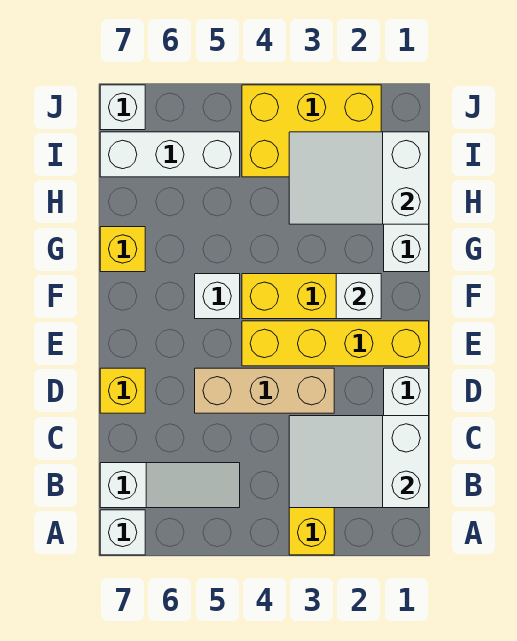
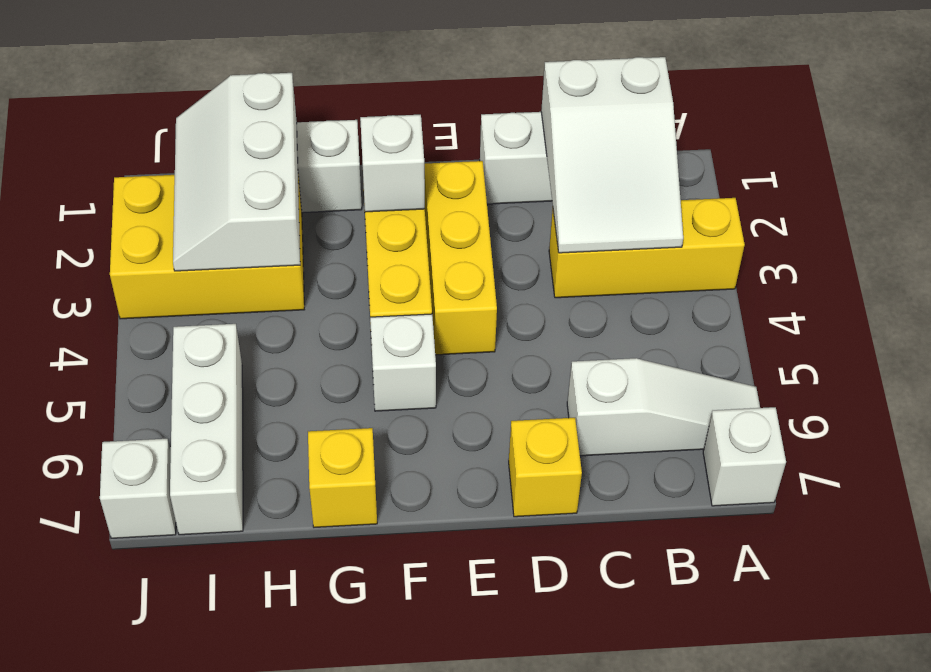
white slope B5:B7 level 1 top 7 -> white slope A6:C6 level 1 top C
tan brick D3:D5 level 1 -> none
yellow brick E1:E4 level 1 -> yellow brick E2:E4 level 1
white slope H1:I3 level 2 top 1 -> white slope H1:I3 level 2 top H
yellow brick I2:J4 level 1 -> yellow brick H2:J3 level 1

